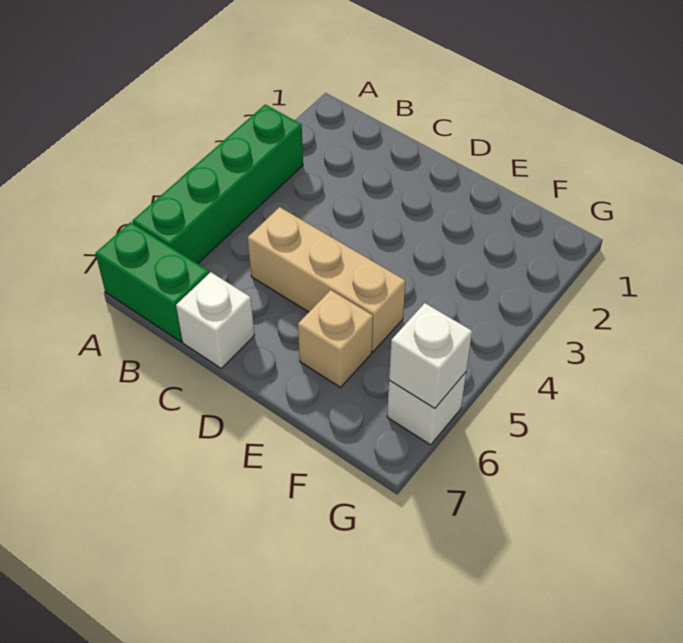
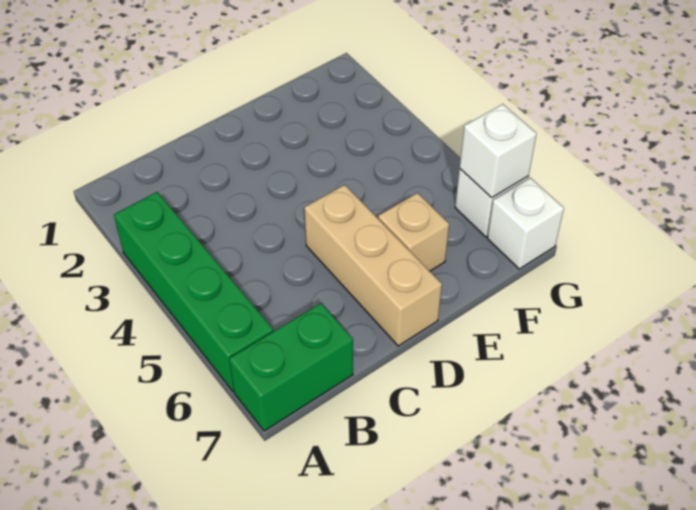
tan brick C5:E5 level 1 -> tan brick D5:D7 level 1
white brick C7 level 1 -> white brick G7 level 1

